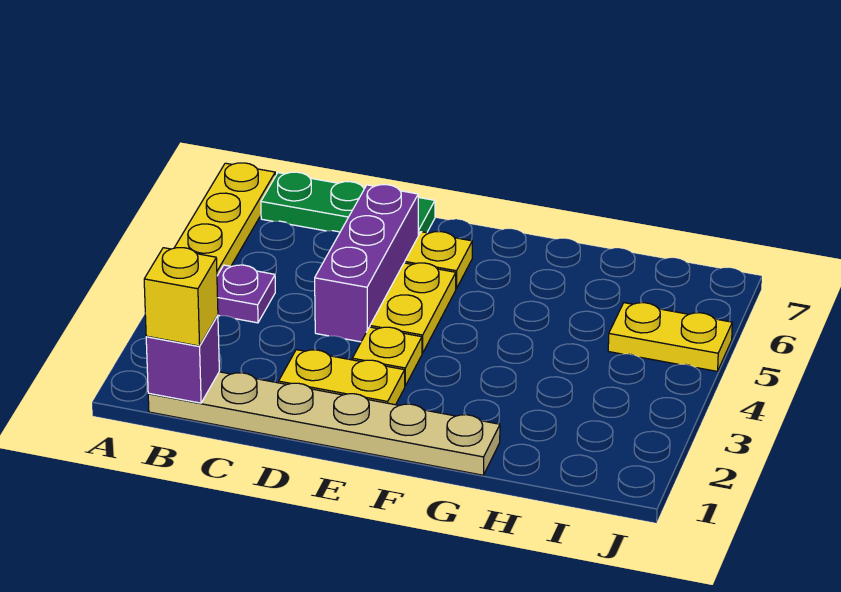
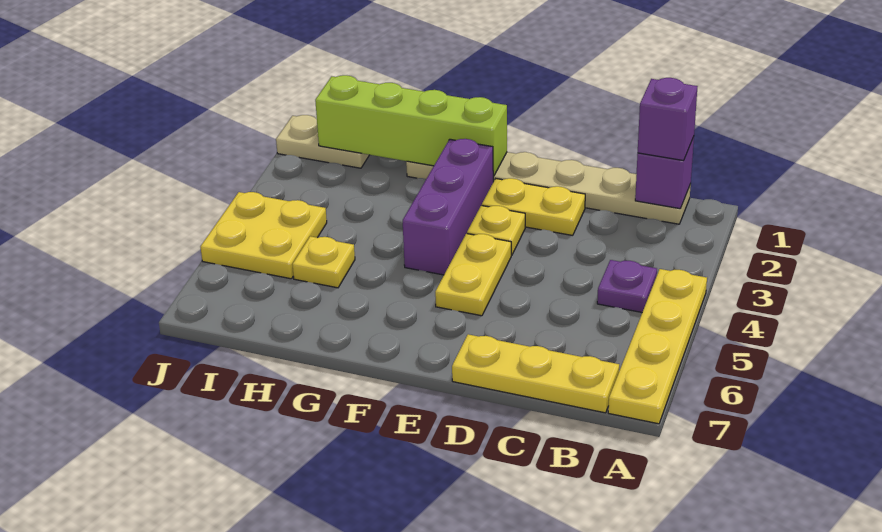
yellow brick B1 level 3 -> purple brick B1 level 3
green plate B7:D7 level 1 -> yellow plate B7:D7 level 1
purple brick D4:D6 level 1 -> purple brick F2:F4 level 1
yellow plate E6 level 1 -> yellow plate H5 level 1
none -> lime brick F1:I1 level 2
none -> tan plate I1:J1 level 1
yellow plate I5:J5 level 1 -> yellow plate I4:J5 level 1

